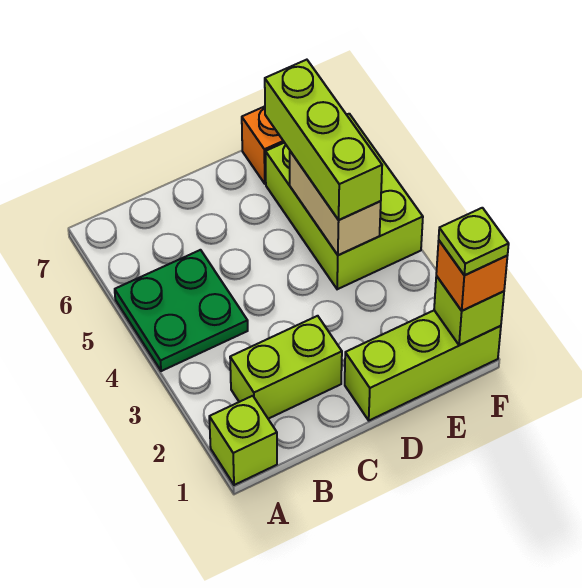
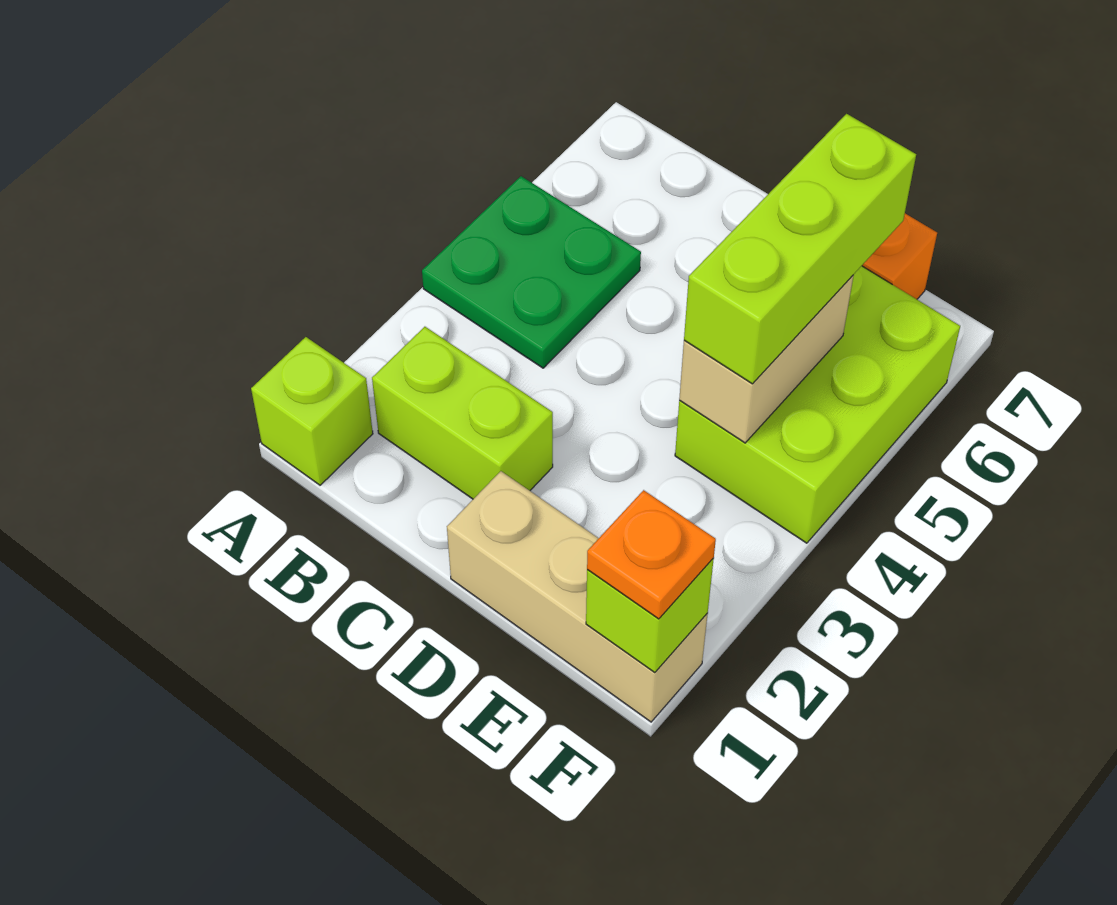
lime brick D1:F1 level 1 -> tan brick D1:F1 level 1
orange brick F1 level 3 -> orange plate F1 level 3
lime plate F1 level 4 -> none

